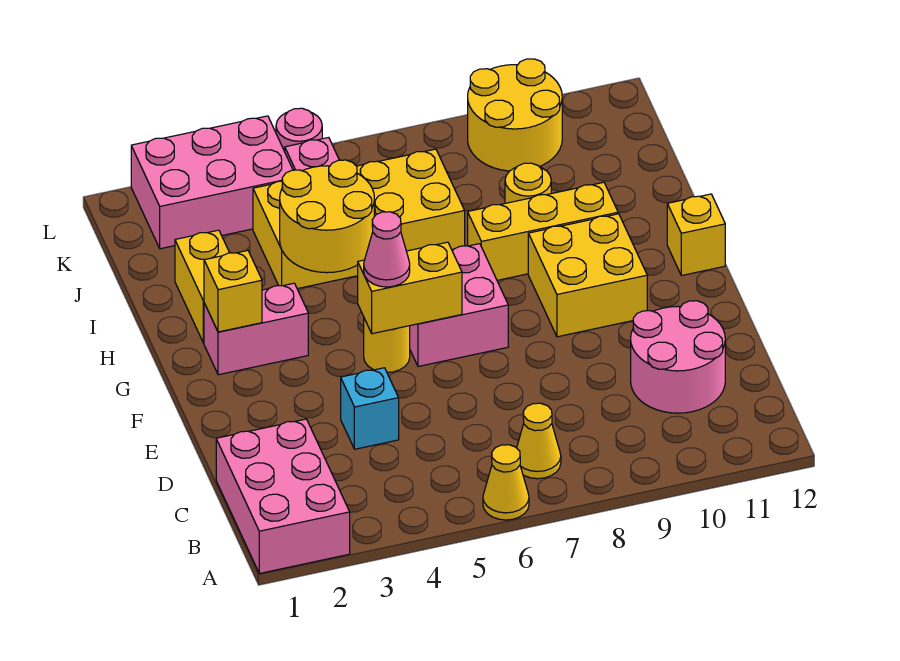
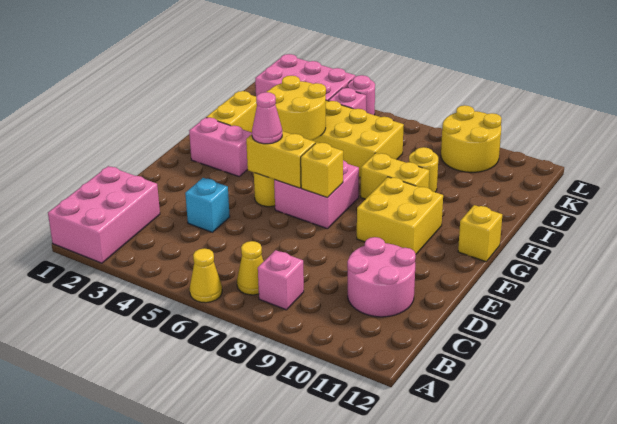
none -> pink brick B8 level 1
yellow brick G2 level 2 -> yellow brick F7 level 2
yellow brick H8:H10 level 1 -> yellow brick H8:H9 level 1

